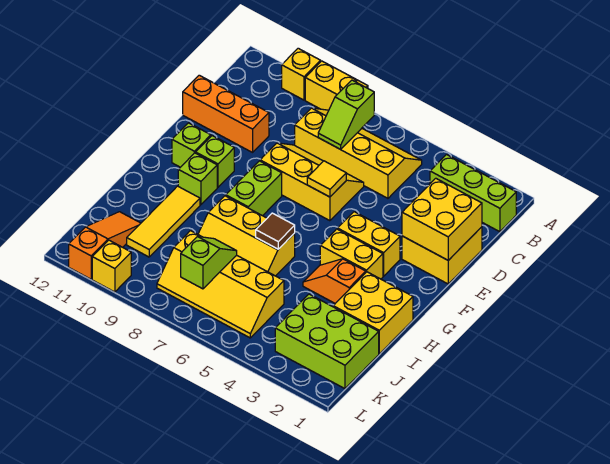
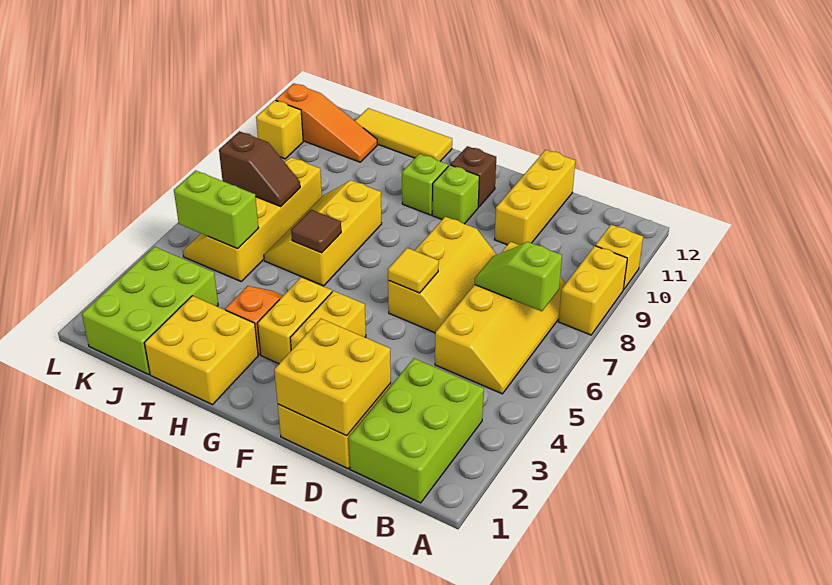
lime brick B1:B3 level 1 -> lime brick B1:C3 level 1
orange brick D10:D12 level 1 -> yellow brick D10:D12 level 1
lime brick F8:G8 level 1 -> lime brick J5:K5 level 2
lime brick F11 level 1 -> brown brick F11 level 1
yellow tile H10:J10 level 1 -> yellow tile H12:J12 level 1
lime slope J7:K7 level 2 top K -> brown slope J7:K7 level 2 top K

